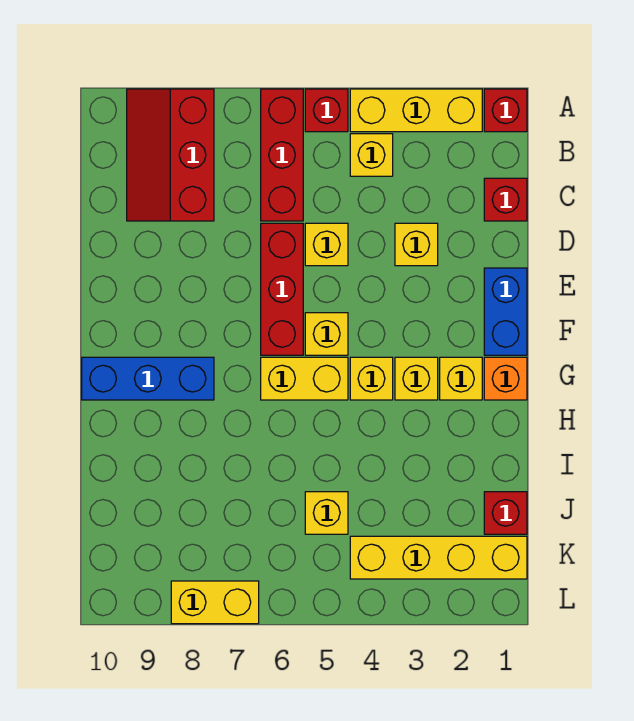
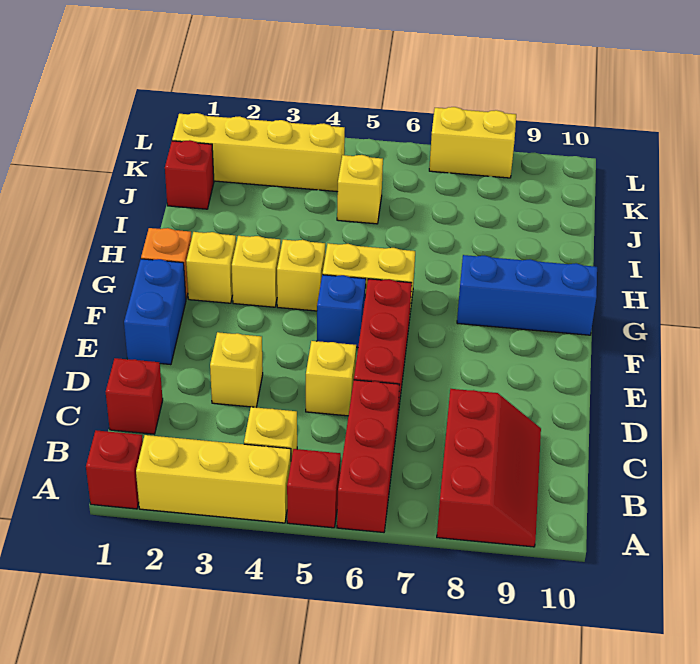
yellow brick F5 level 1 -> blue brick F5 level 1

